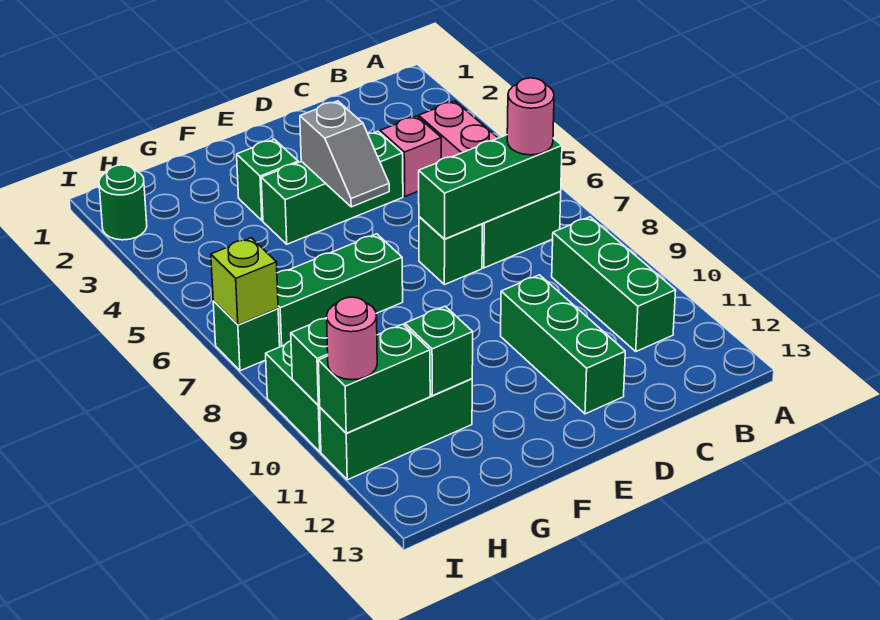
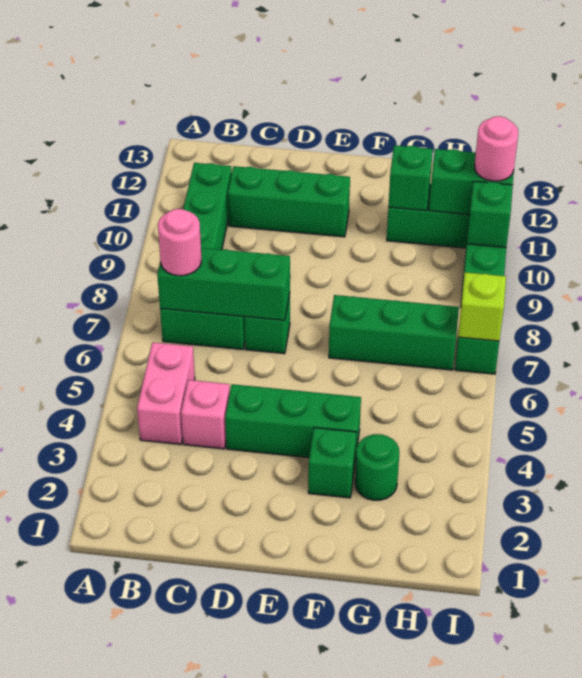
green brick D10:D12 level 1 -> green brick C11:E11 level 1
grey slope E4:E5 level 2 top 4 -> none
green round brick I2 level 1 -> green round brick G3 level 1

